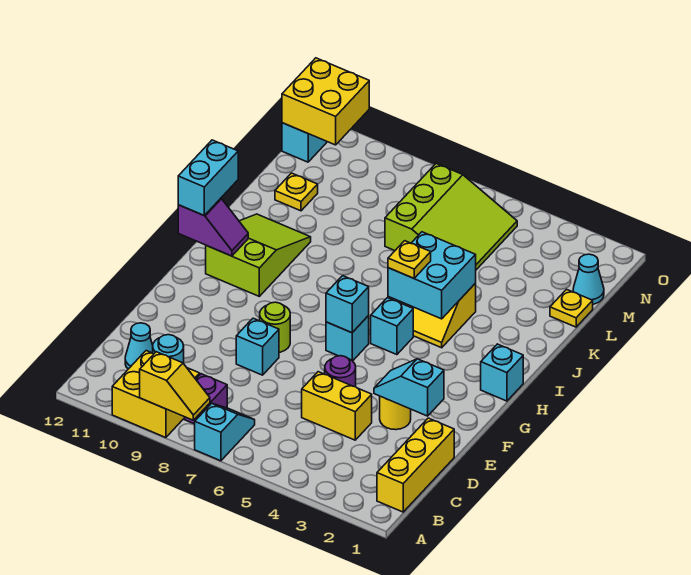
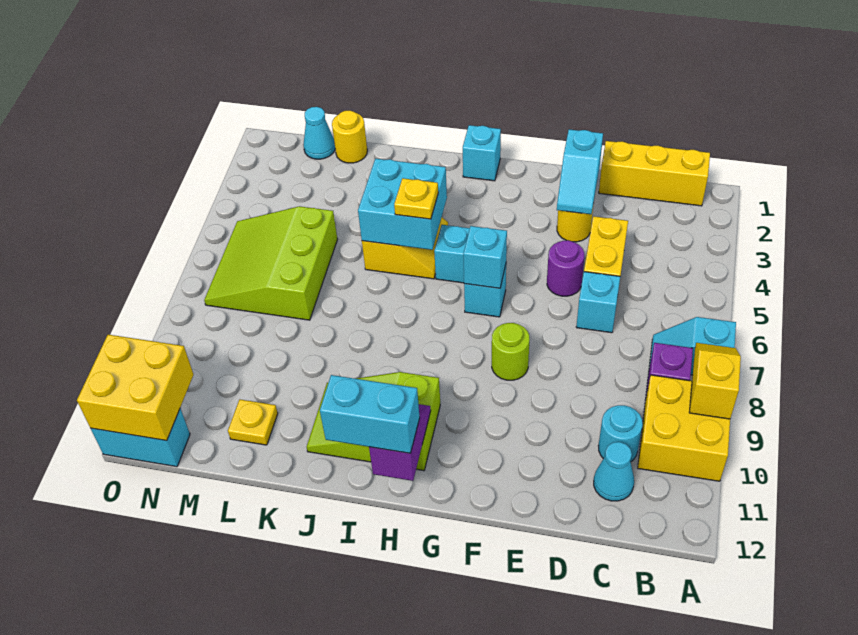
cyan brick E8 level 1 -> cyan brick D6 level 1
yellow plate L1 level 1 -> yellow round brick L1 level 1
lime slope L5:N7 level 1 top 7 -> lime slope L5:N7 level 1 top L

